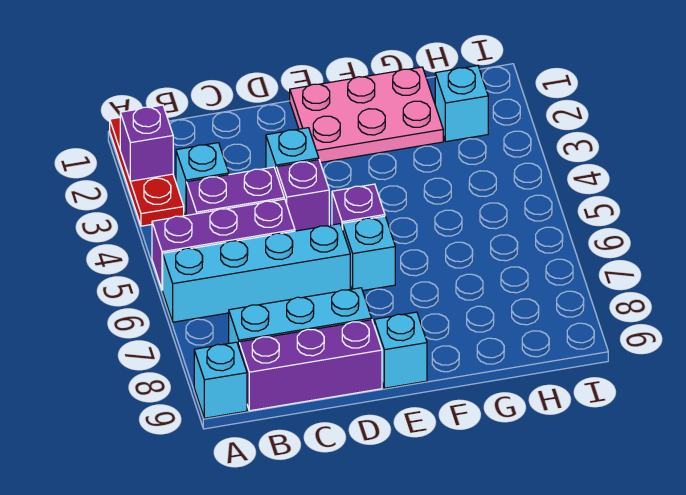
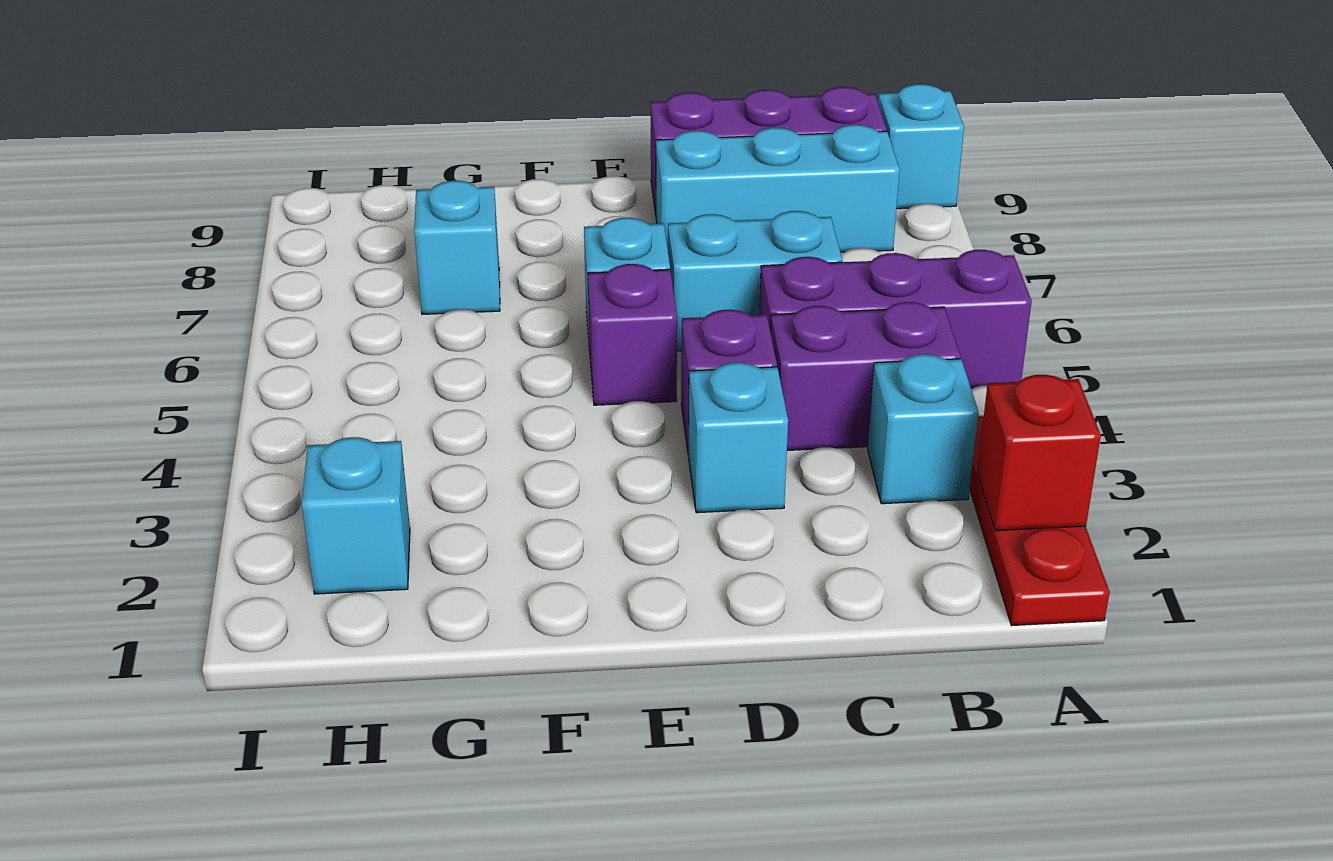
purple brick A2 level 2 -> red brick A2 level 2
cyan brick A6:D6 level 1 -> cyan brick C6:D6 level 1
pink plate E1:G2 level 1 -> none
cyan brick E9 level 1 -> cyan brick G7 level 1

